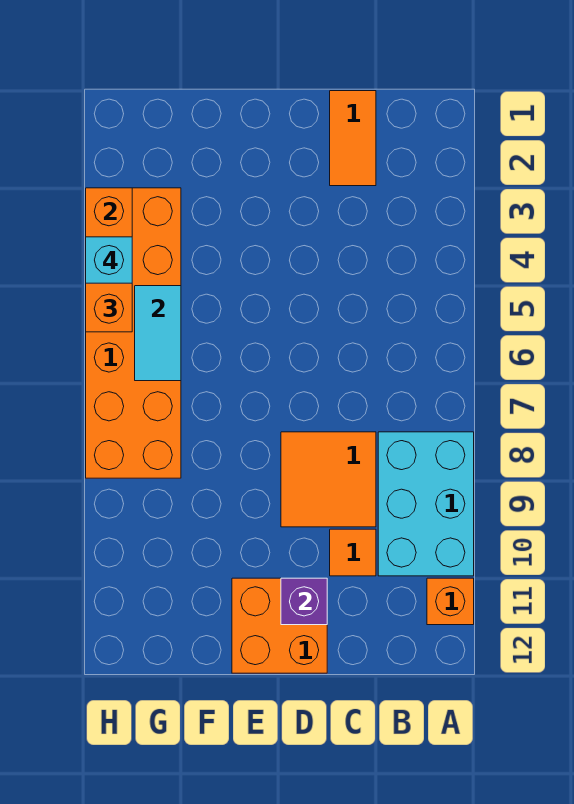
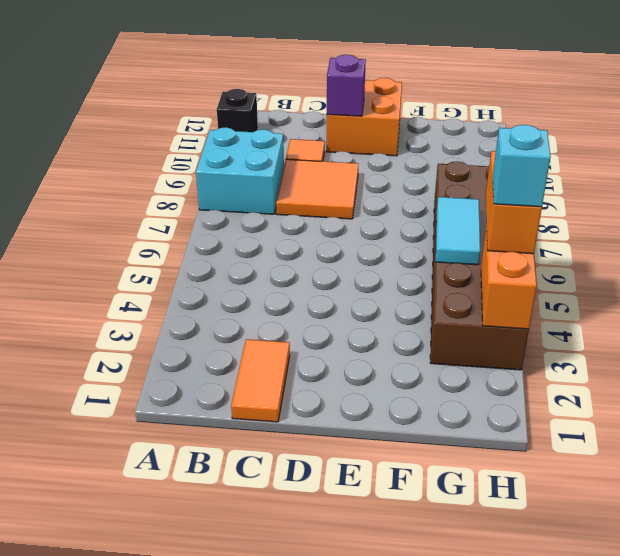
cyan brick A8:B10 level 1 -> cyan brick A8:B9 level 1
orange brick A11 level 1 -> black brick A11 level 1
orange brick G3:H8 level 1 -> brown brick G3:H8 level 1

